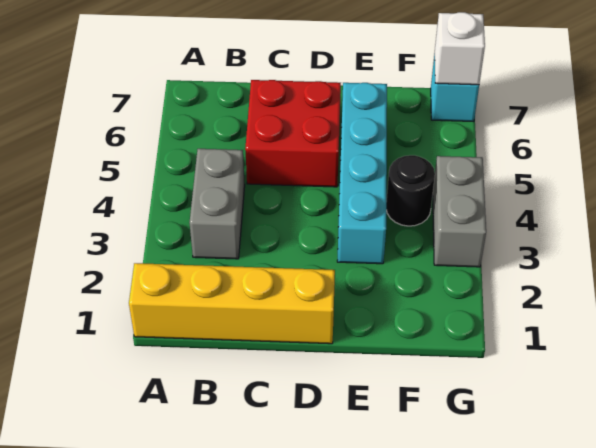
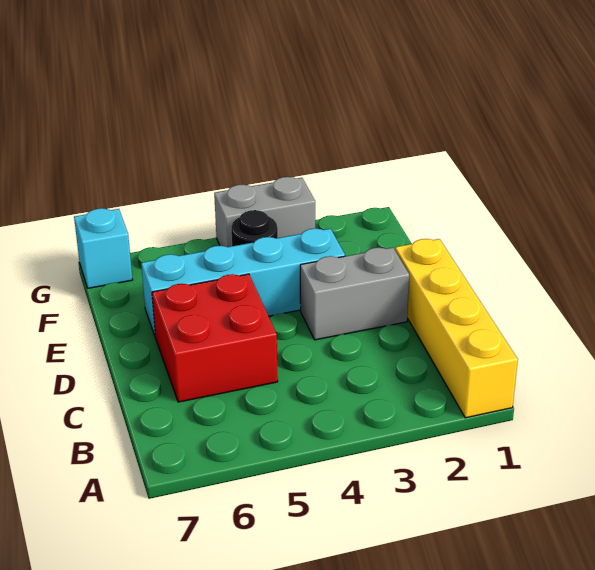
grey brick B3:B4 level 1 -> grey brick D2:D3 level 1
white brick G7 level 2 -> none

